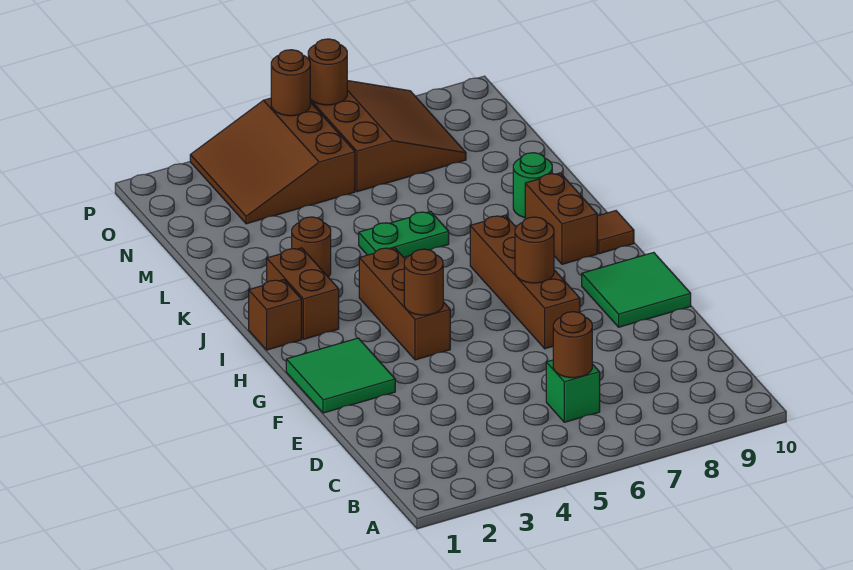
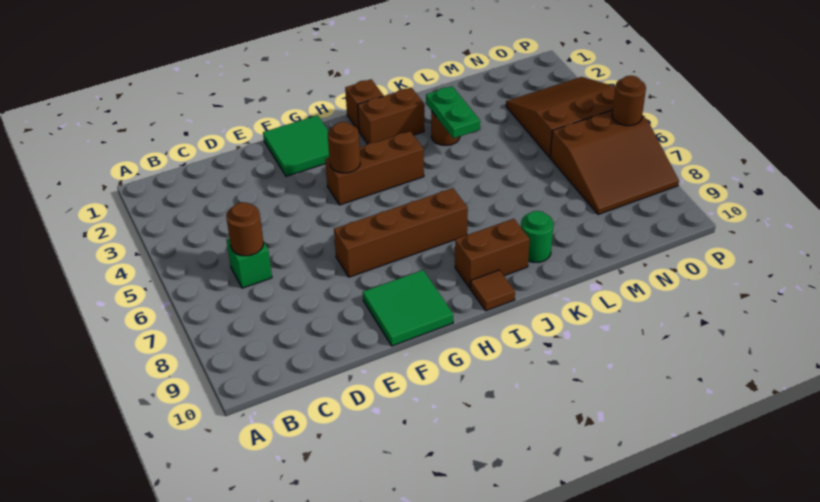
brown round brick G7 level 2 -> none
green plate K5:K6 level 1 -> green plate K3:K4 level 2
brown round brick P5 level 2 -> none

